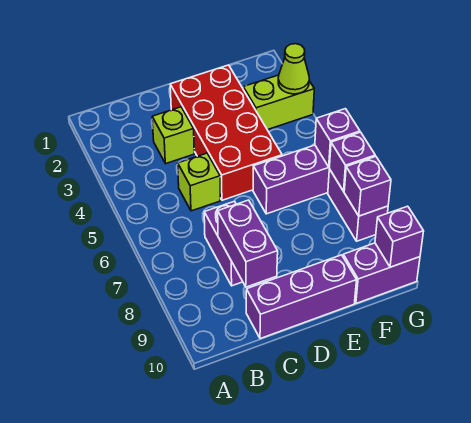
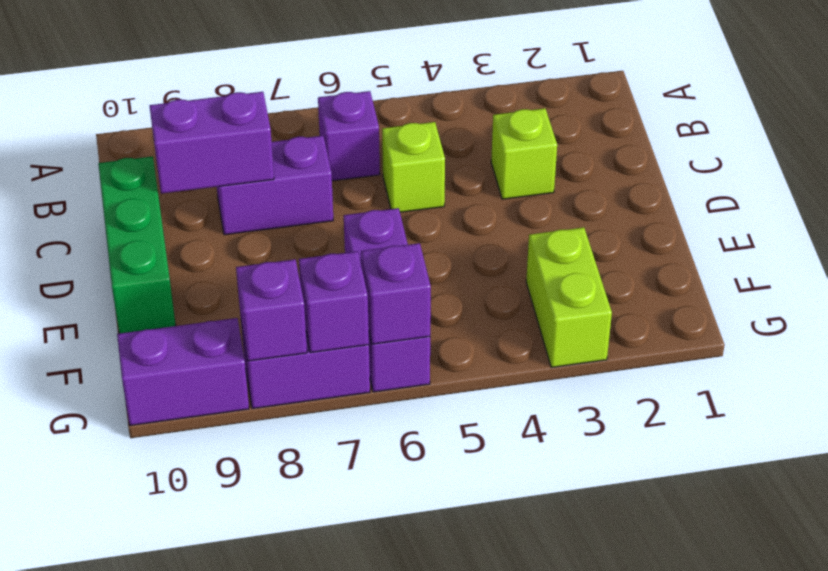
purple brick C10:E10 level 1 -> green brick C10:E10 level 1
red brick D2:E5 level 1 -> none
purple brick F10:G10 level 1 -> purple brick G9:G10 level 1
lime cone G3 level 2 -> none
purple brick G10 level 2 -> purple brick B6 level 1

